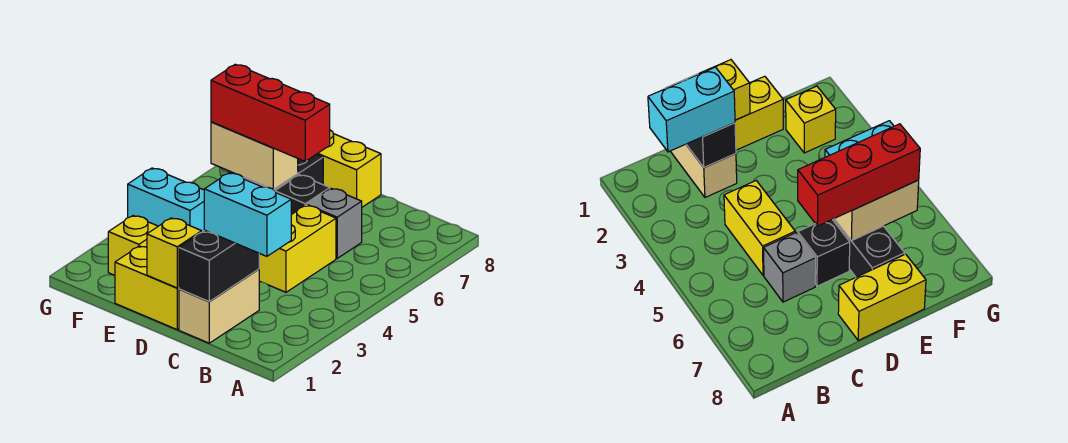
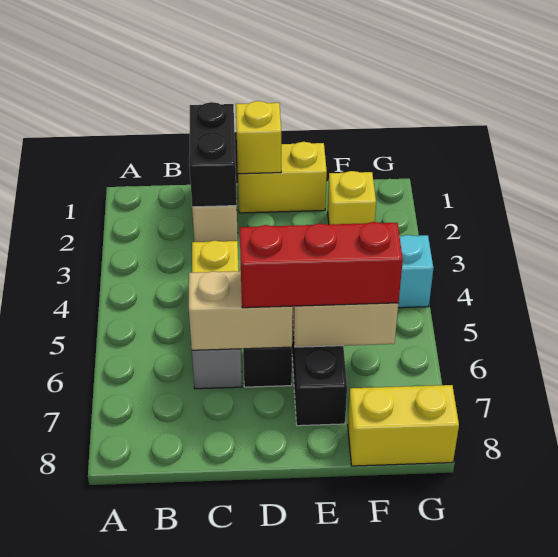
cyan brick B2:C2 level 3 -> none
none -> tan brick C6:D6 level 2
yellow brick D8:E8 level 1 -> yellow brick F8:G8 level 1

